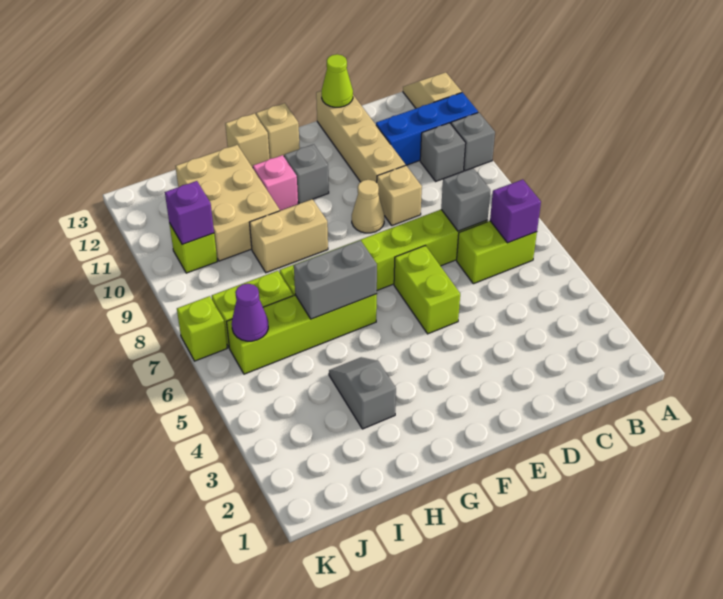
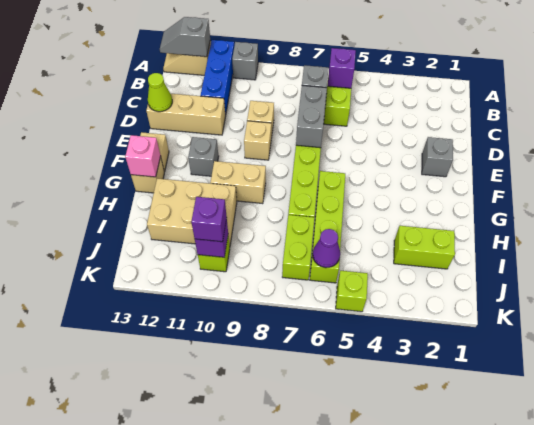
grey brick B10 level 1 -> grey brick E2 level 1
tan brick D10:D13 level 1 -> tan brick D11:D13 level 1
lime brick E5:E6 level 1 -> lime brick I2:I3 level 1
tan cone E9 level 1 -> tan brick E9 level 1
grey brick G6:H6 level 2 -> grey brick D7:E7 level 2
tan brick G9:H9 level 1 -> tan brick G9:G10 level 1
pink brick G11 level 1 -> pink brick G13 level 2
grey slope H3:H4 level 1 top 3 -> grey slope A12:A13 level 2 top 12
none -> purple brick J10 level 3
lime brick K7 level 1 -> lime brick K5 level 1

